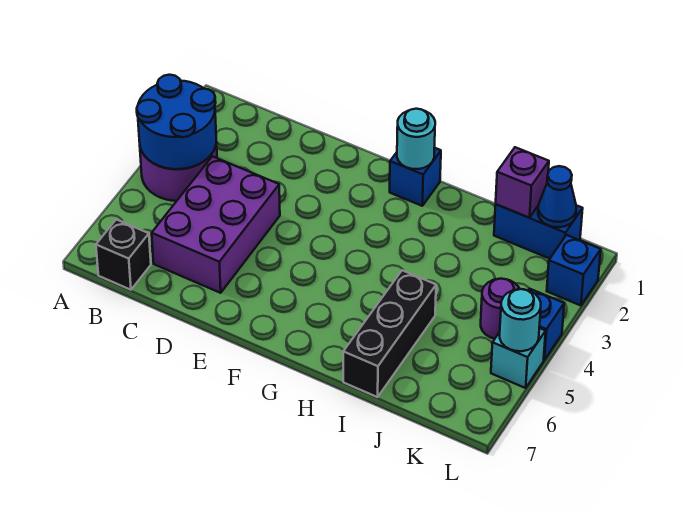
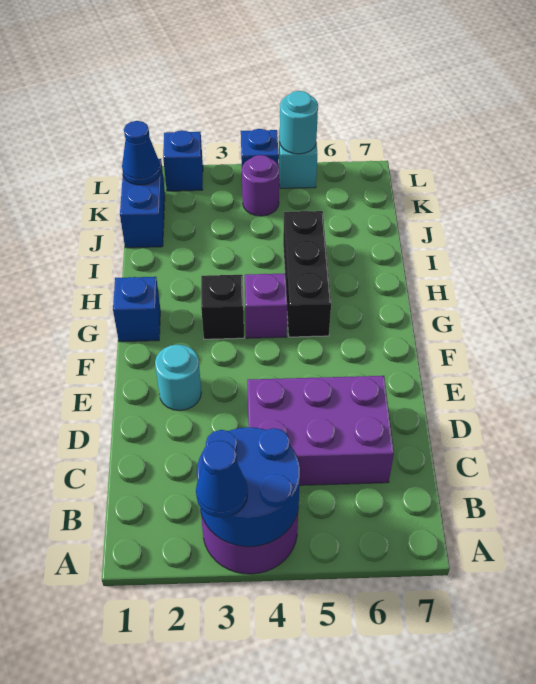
none -> blue cone A3 level 3
black brick B7 level 1 -> black brick G3 level 1
cyan round brick G1 level 2 -> cyan round brick E2 level 1
black brick I5:I7 level 1 -> black brick G5:I5 level 1
purple brick J1 level 2 -> purple brick G4 level 1

